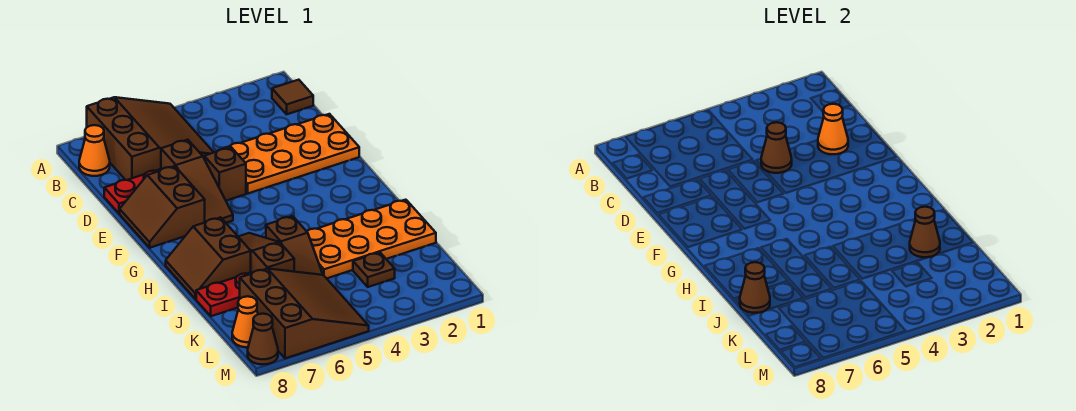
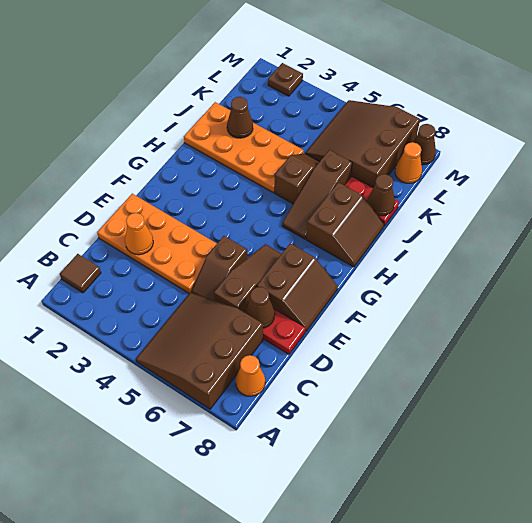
brown cone D4 level 2 -> brown cone D7 level 2
brown plate K3 level 1 -> brown plate M2 level 1

